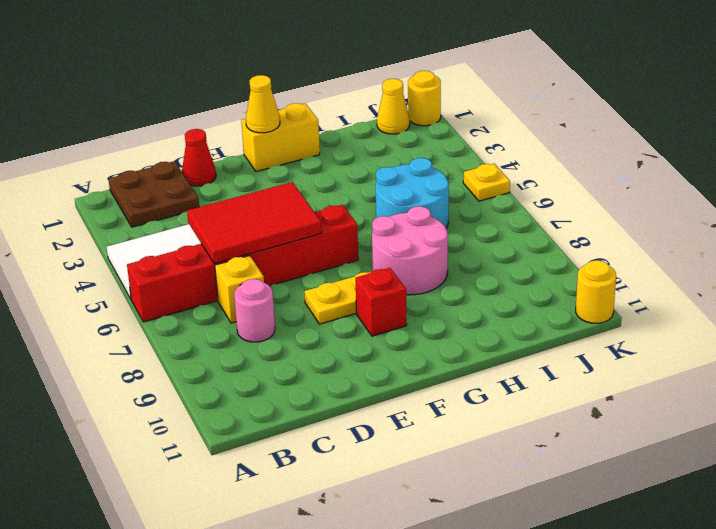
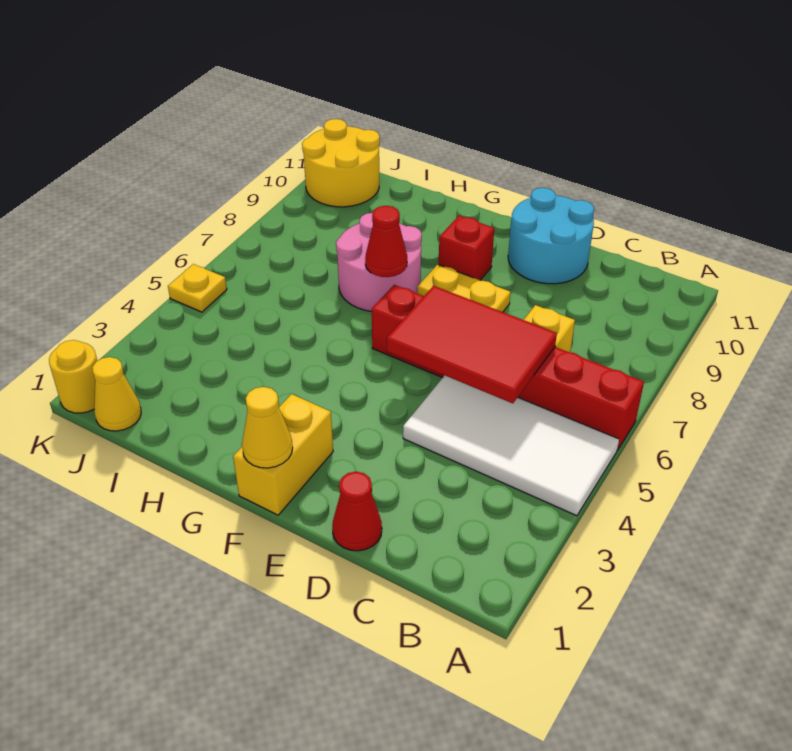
brown plate B1:C2 level 1 -> none
pink round brick C8 level 1 -> none
yellow brick F1:G1 level 1 -> yellow brick F1:F2 level 1
none -> red cone G7 level 2
cyan round brick H5:I6 level 1 -> cyan round brick D10:E11 level 1
yellow round brick K11 level 1 -> yellow round brick J10:K11 level 1

